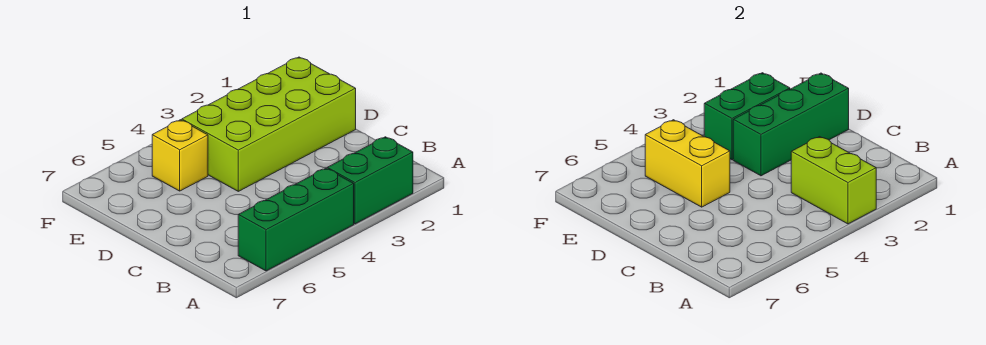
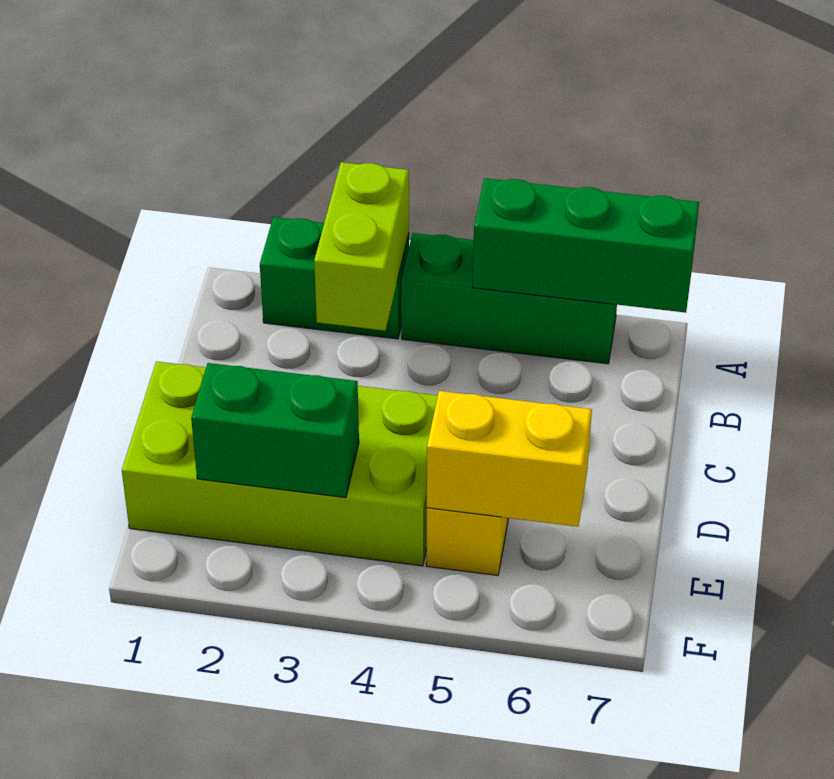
green brick D1:D3 level 2 -> green brick A5:A7 level 2
yellow brick D5:E5 level 2 -> yellow brick E5:E6 level 2

